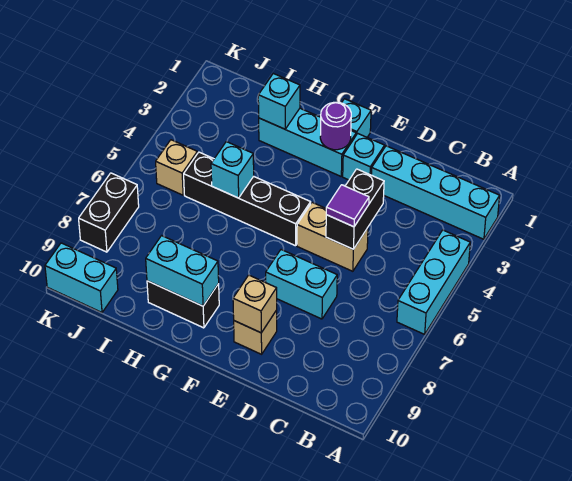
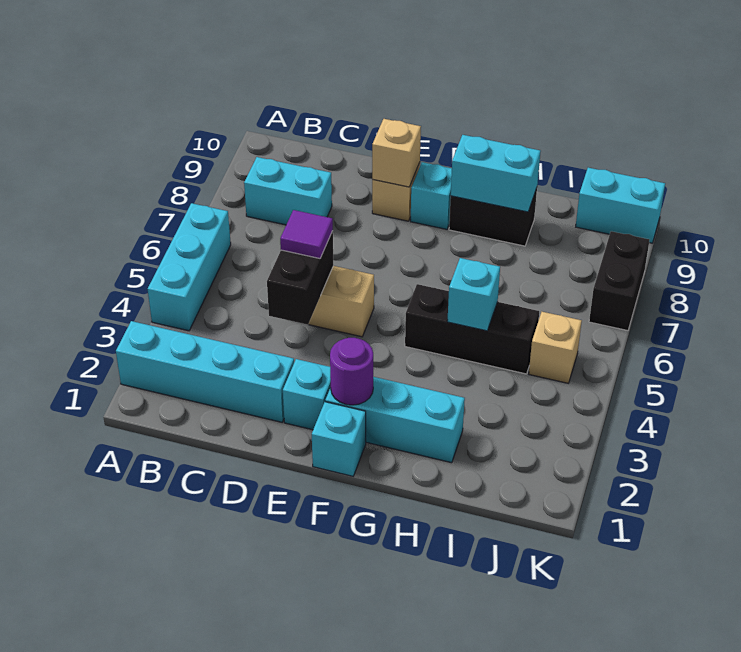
cyan brick D7:E7 level 1 -> cyan brick B8:C8 level 1
black brick F5:I5 level 1 -> black brick G5:I5 level 1
cyan brick H2 level 2 -> cyan brick F9 level 1

